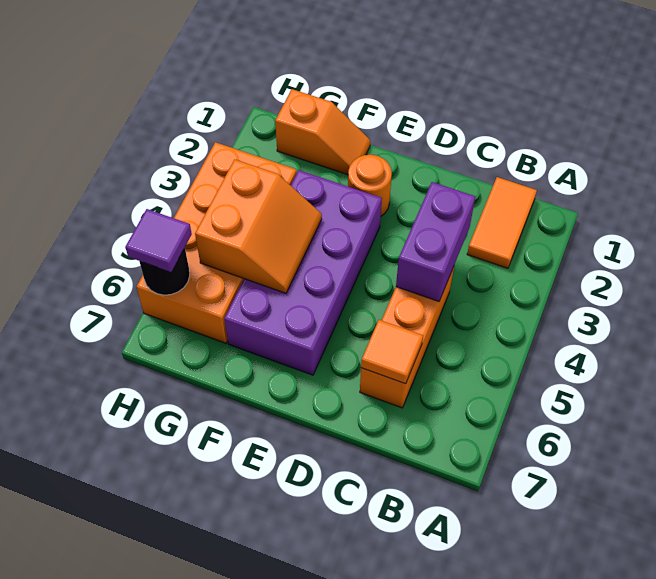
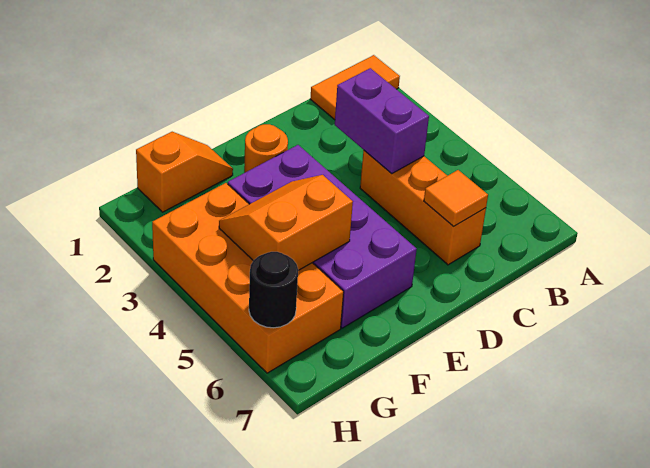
orange tile B1:B2 level 1 -> orange tile A1:B1 level 1
orange slope F4:G5 level 2 top G -> orange slope F4:G5 level 2 top 5
purple tile H6 level 3 -> none

